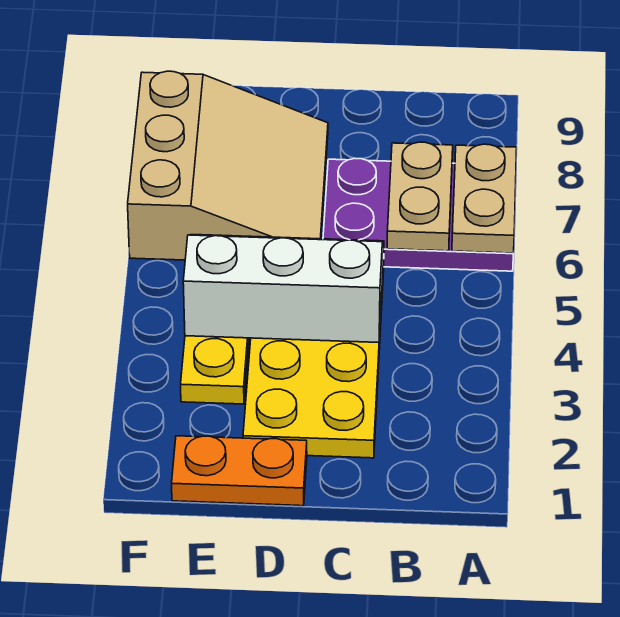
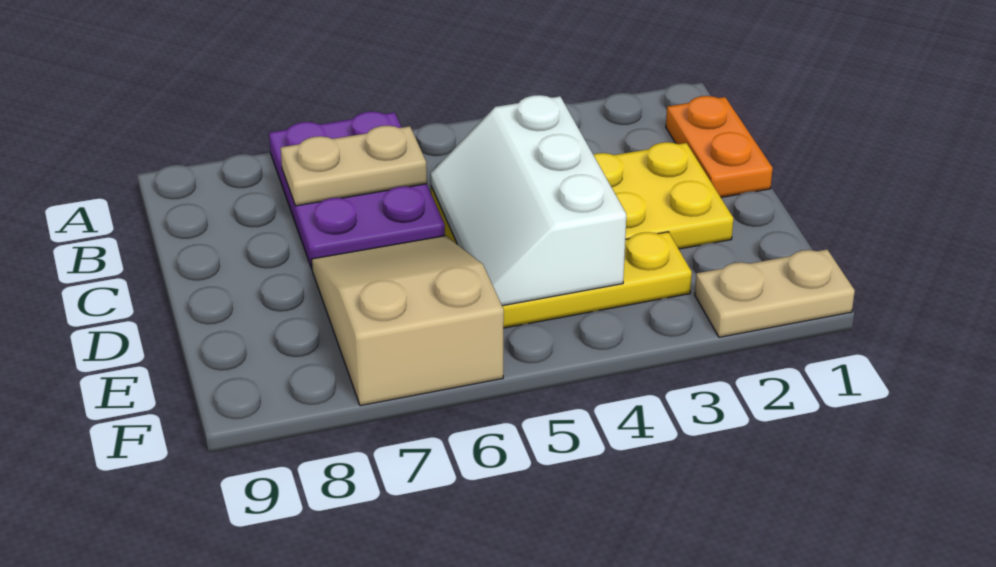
tan plate A6:A7 level 2 -> tan plate F1:F2 level 1
orange plate D1:E1 level 1 -> orange plate B1:C1 level 1
tan slope D6:F8 level 1 top F -> tan slope D6:F7 level 1 top F

